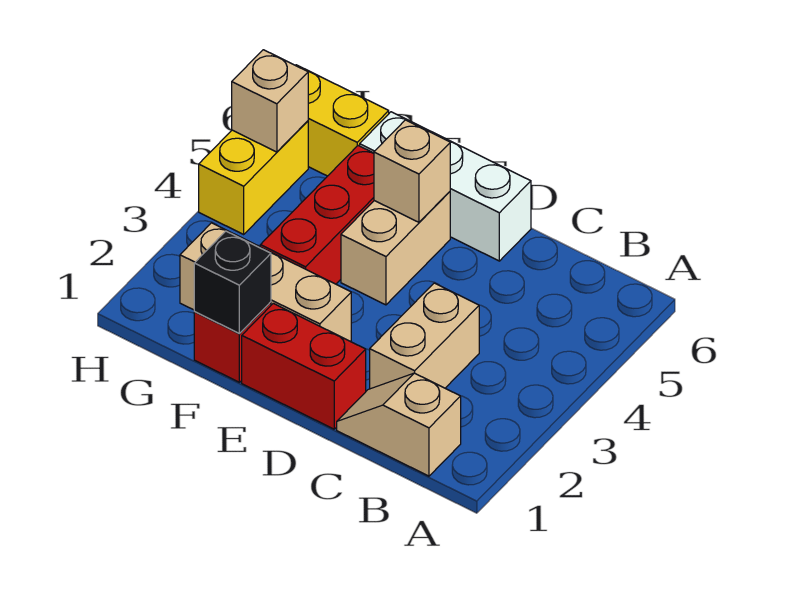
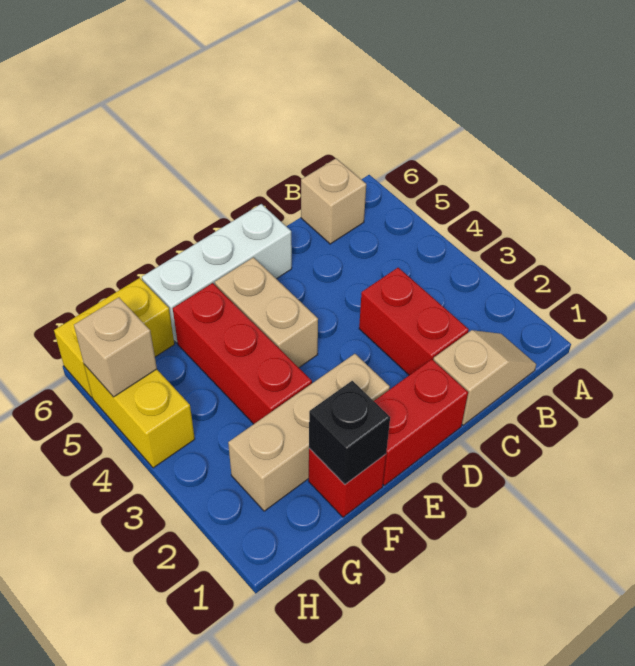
tan slope B1:C1 level 1 top B -> tan slope B1:C1 level 1 top C
tan brick C2:C3 level 1 -> red brick C2:C3 level 1
tan brick E5 level 2 -> tan brick B6 level 1

